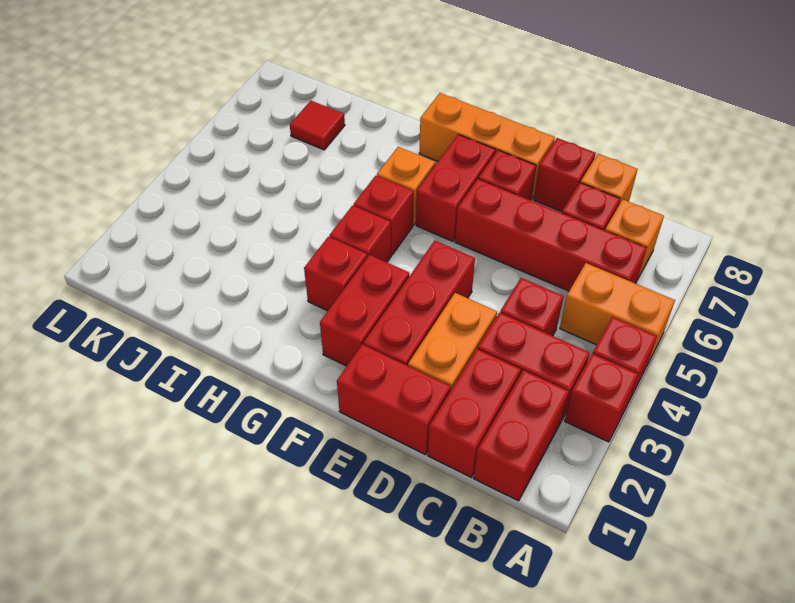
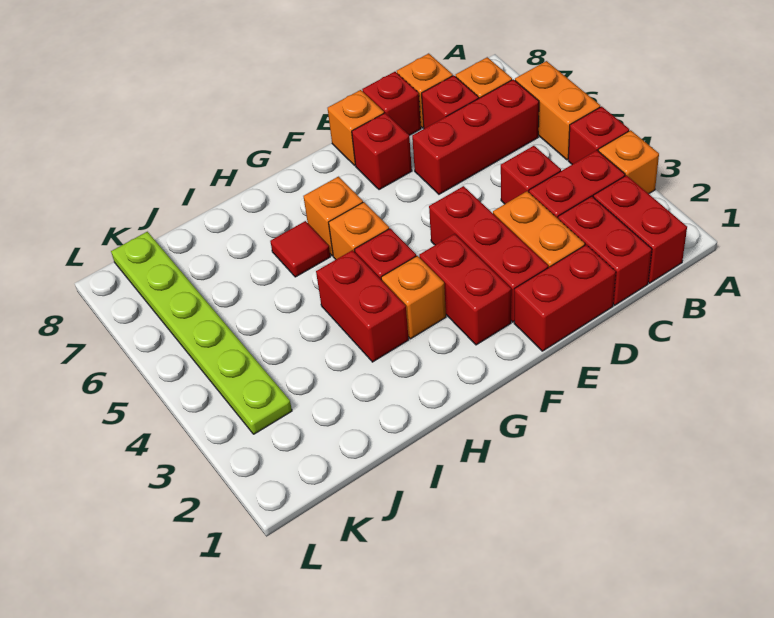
red brick A3 level 1 -> orange brick A3 level 1
orange brick A5:B5 level 1 -> orange brick A5:A6 level 1
red brick B6:E6 level 1 -> red brick B6:D6 level 1
orange brick E8:G8 level 1 -> orange brick E8 level 1
red brick F6:F7 level 1 -> red brick H3:H4 level 1
red brick G3 level 1 -> orange brick G3 level 1
red brick G5 level 1 -> orange brick G5 level 1
red tile J7 level 1 -> red tile H6 level 1
none -> lime plate K3:K8 level 1

